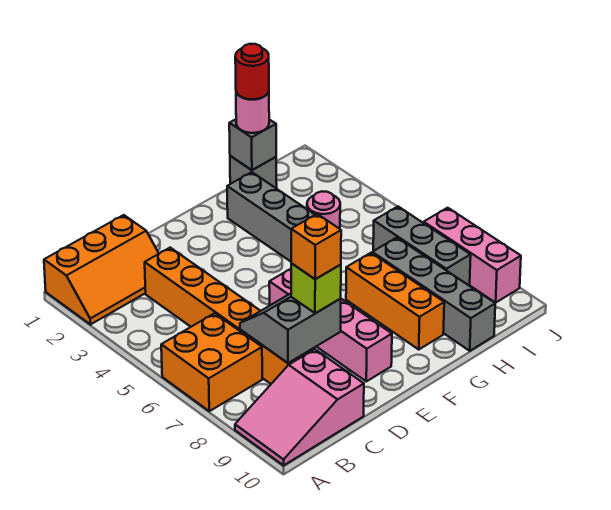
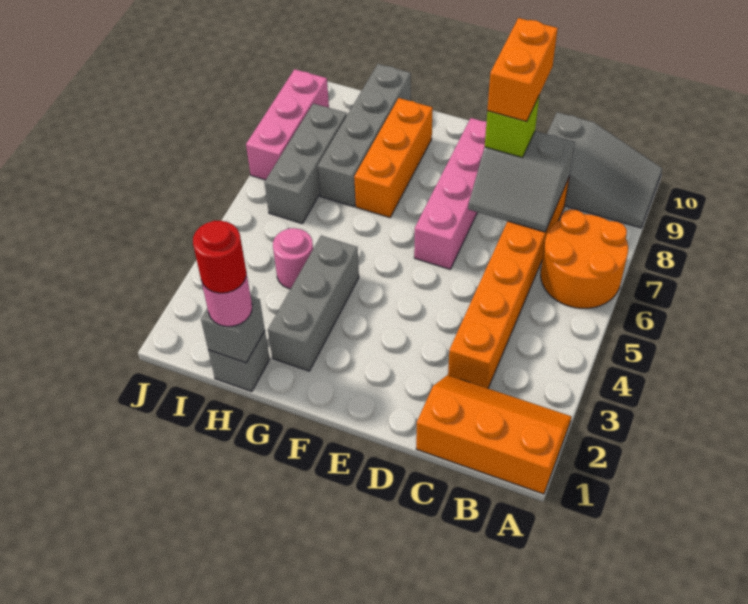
orange brick A6:B7 level 1 -> orange round brick A6:B7 level 1
pink slope A9:C10 level 1 top C -> grey slope A9:C10 level 1 top C
orange brick D8 level 4 -> orange brick D8:D9 level 4

